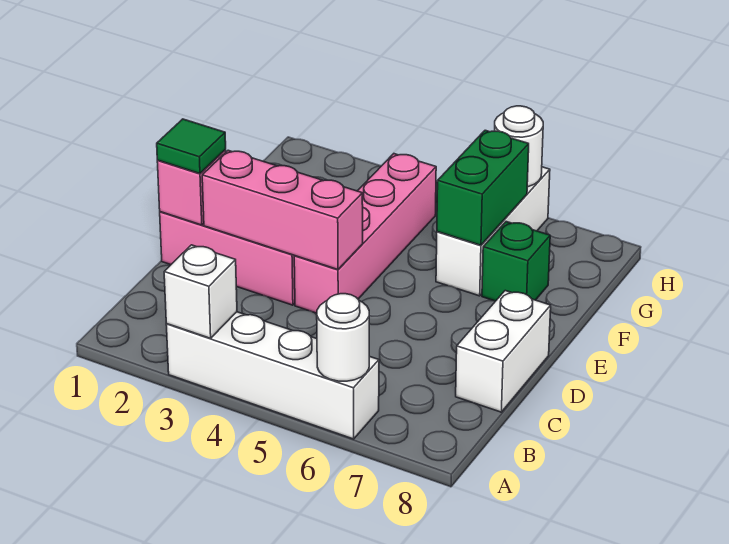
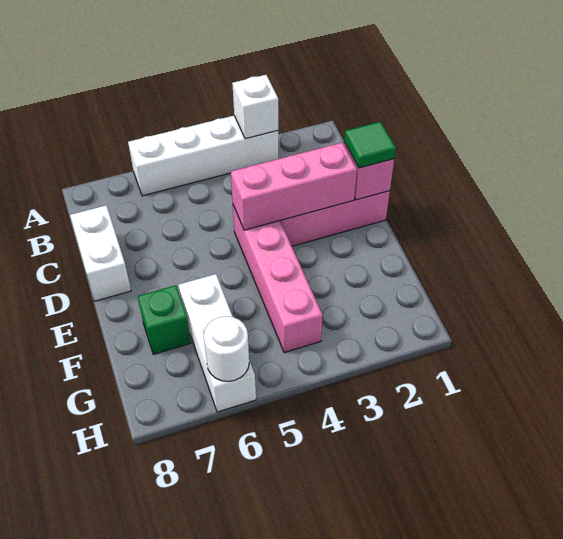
white round brick A6 level 2 -> none
green brick F6:G6 level 2 -> none

